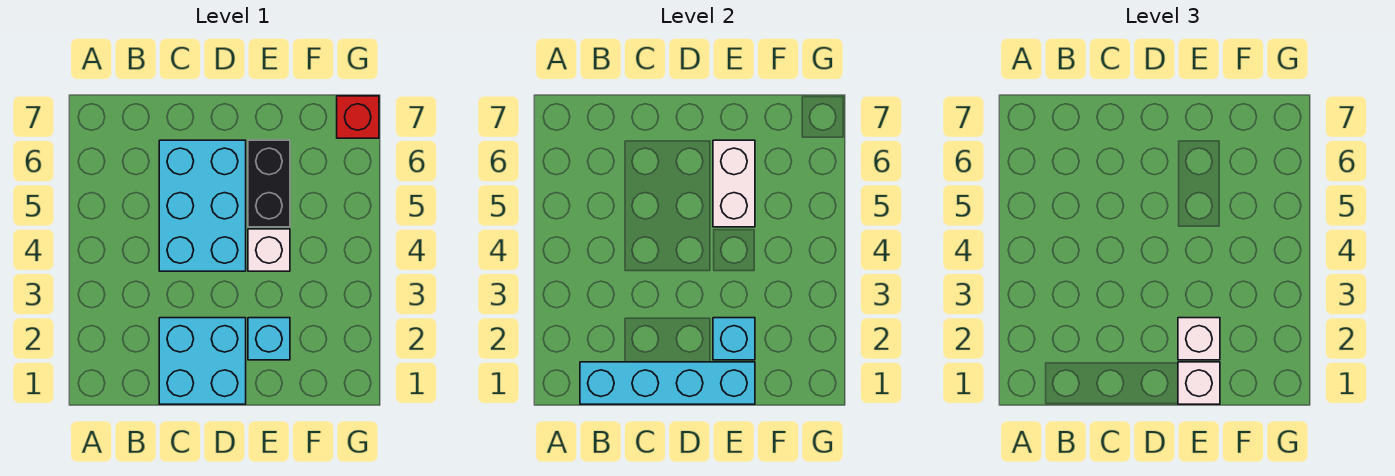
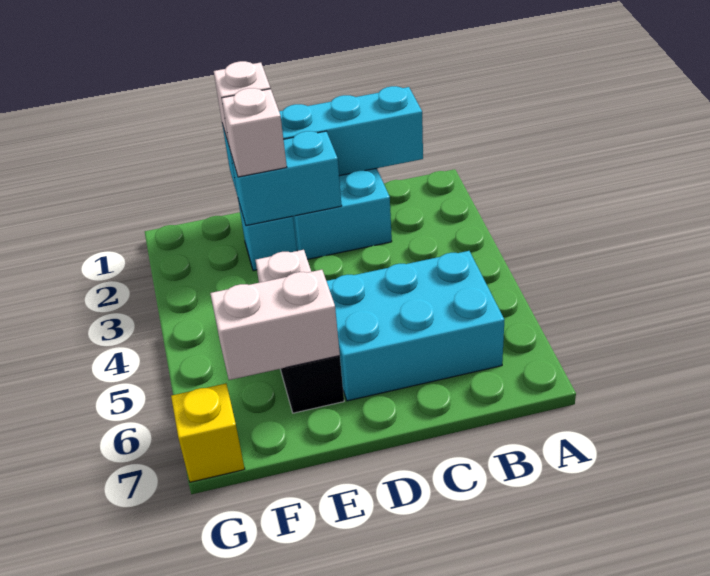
cyan brick C4:D6 level 1 -> cyan brick B5:D6 level 1
cyan brick E2 level 2 -> cyan brick D2:E2 level 2
white brick E5:E6 level 2 -> white brick E6:F6 level 2
red brick G7 level 1 -> yellow brick G7 level 1

